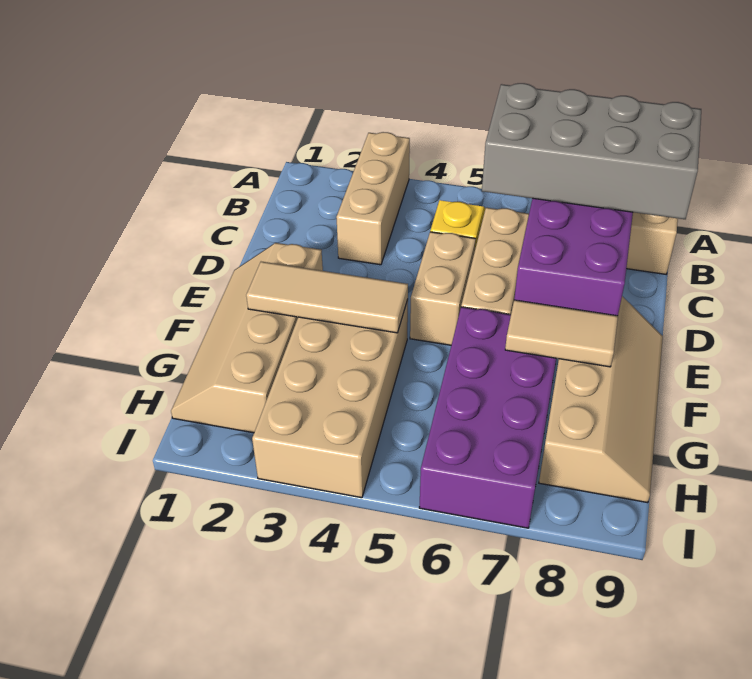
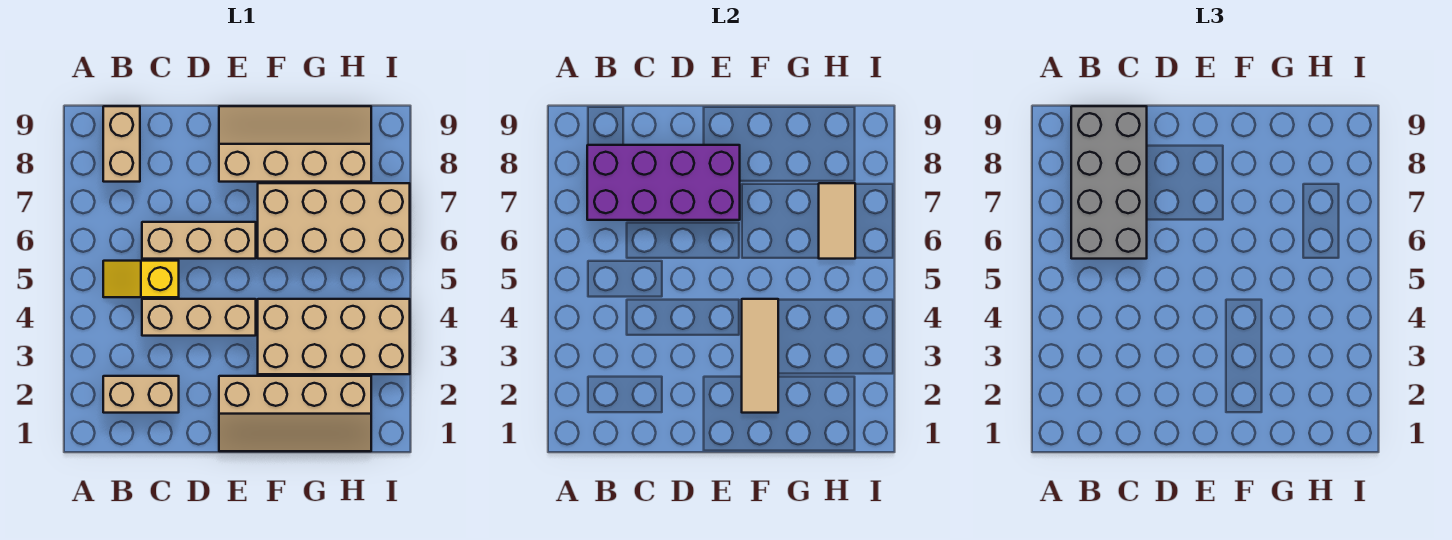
tan brick A3:C3 level 1 -> tan brick C4:E4 level 1
tan brick D5:E5 level 1 -> tan brick B2:C2 level 1
purple brick F6:I7 level 1 -> tan brick F6:I7 level 1
tan tile F7:F8 level 2 -> tan tile H6:H7 level 2

